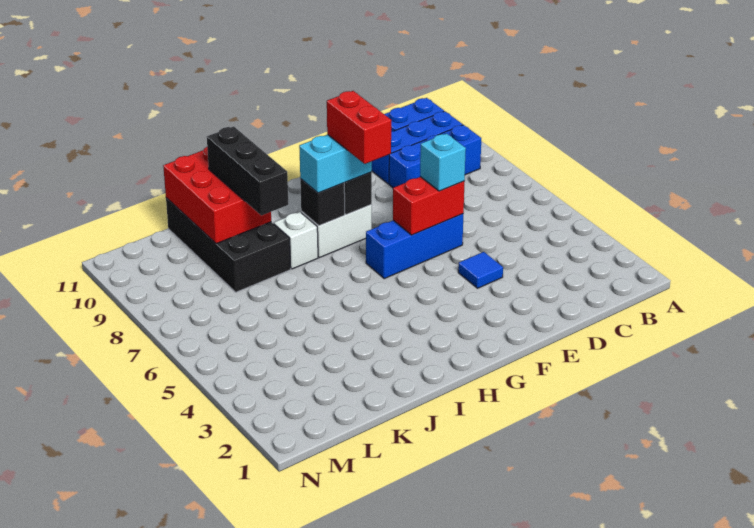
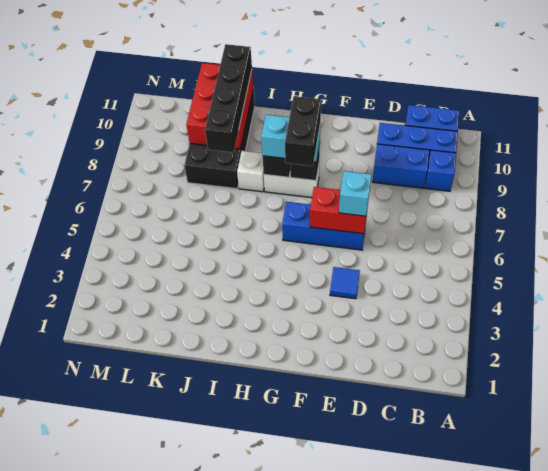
red brick G7:G8 level 4 -> black brick G7:G8 level 4
black brick J8:J10 level 3 -> black brick J8:J11 level 3

